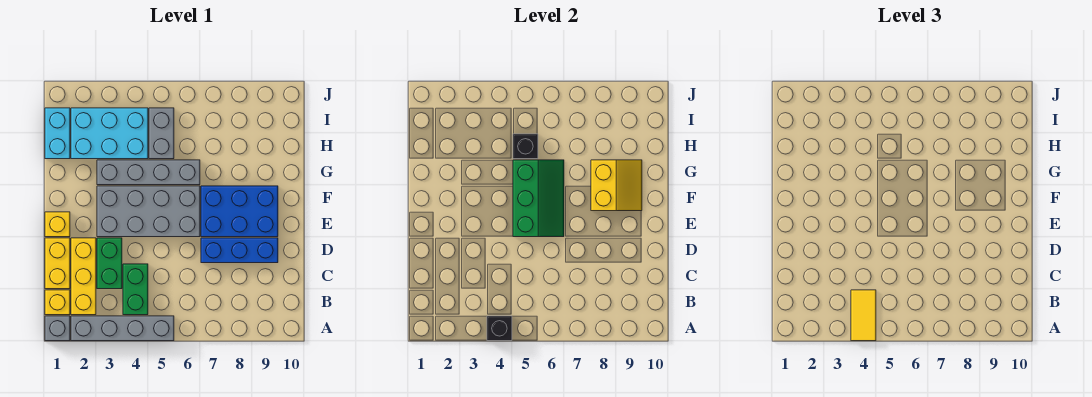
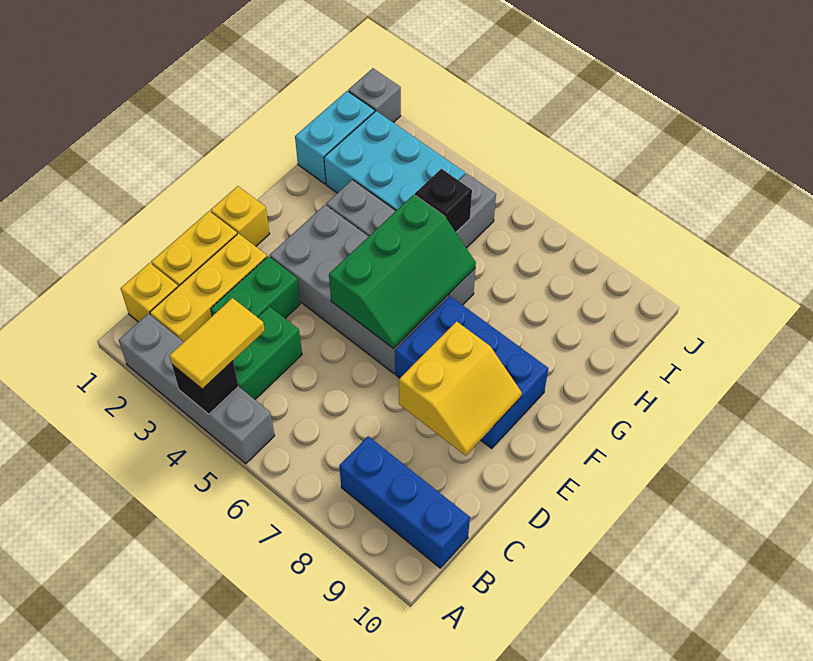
grey brick A1 level 1 -> grey brick J1 level 1
blue brick D7:D9 level 1 -> blue brick B8:B10 level 1
yellow slope F8:G9 level 2 top 8 -> yellow slope D8:E9 level 2 top 8

